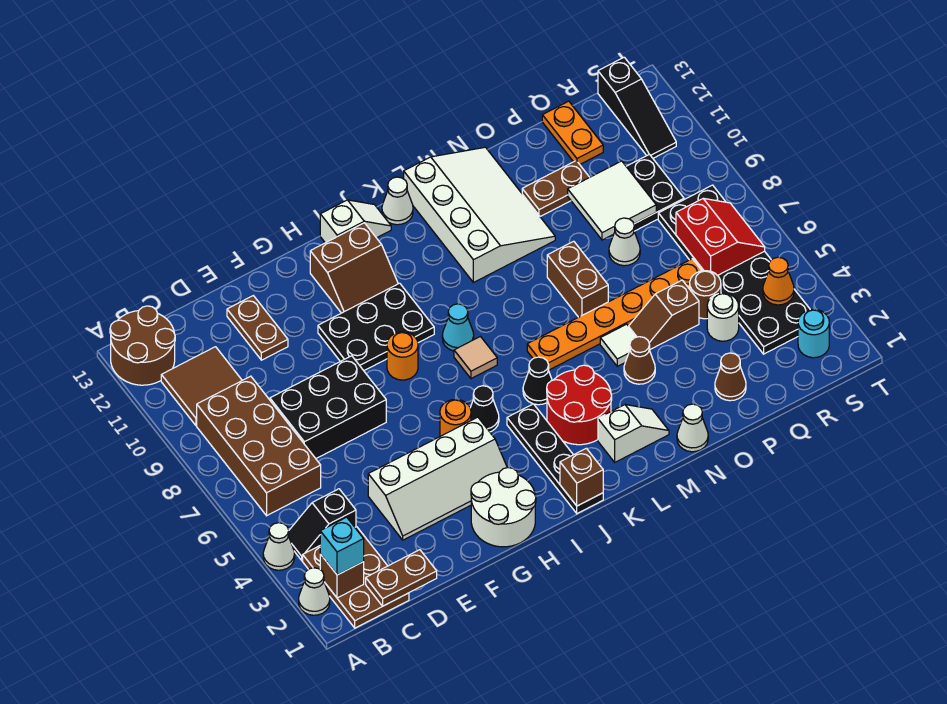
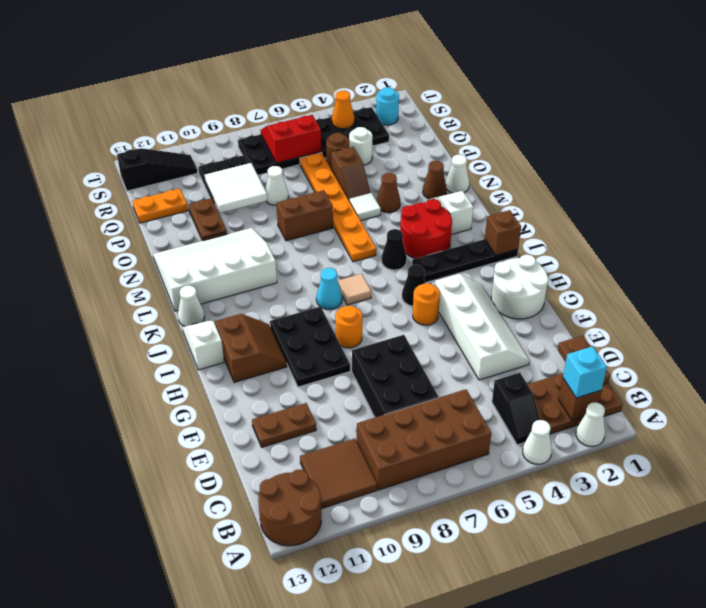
brown cone P2 level 1 -> brown cone N2 level 1

